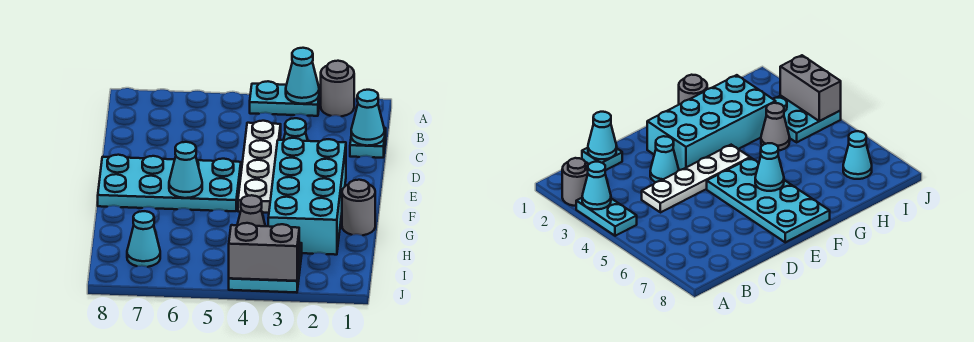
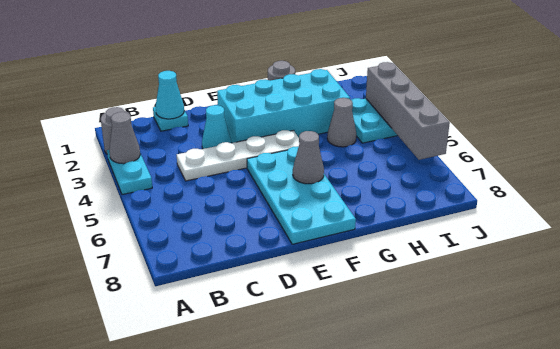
cyan cone A3 level 2 -> grey cone A3 level 2
cyan cone F6 level 2 -> grey cone F6 level 2
cyan cone I7 level 1 -> none
grey brick J3:J4 level 2 -> grey brick J3:J6 level 2

